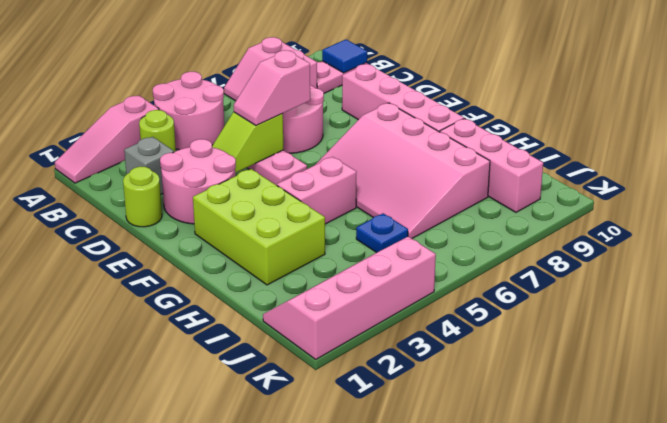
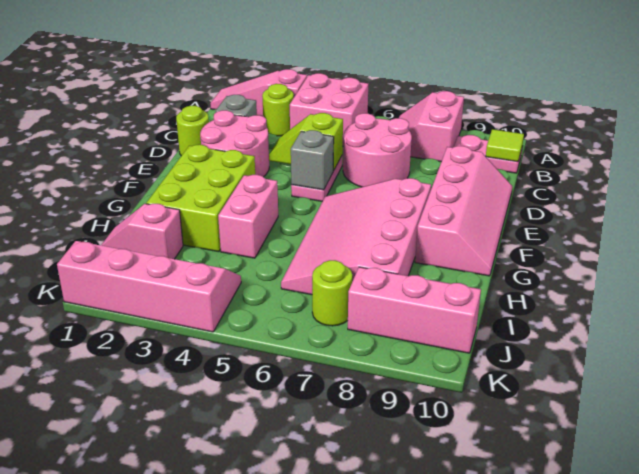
pink round brick A4:B5 level 1 -> pink brick A4:B5 level 1
blue tile B10 level 2 -> lime tile B10 level 2
pink slope D5:D6 level 3 top 6 -> pink slope I1:I2 level 1 top 2
none -> grey brick E5 level 2
pink brick G4:G5 level 1 -> pink brick G4:H4 level 1
pink brick H9:J9 level 1 -> pink brick J8:J10 level 1
blue plate I5 level 1 -> none
none -> lime round brick J7 level 1

